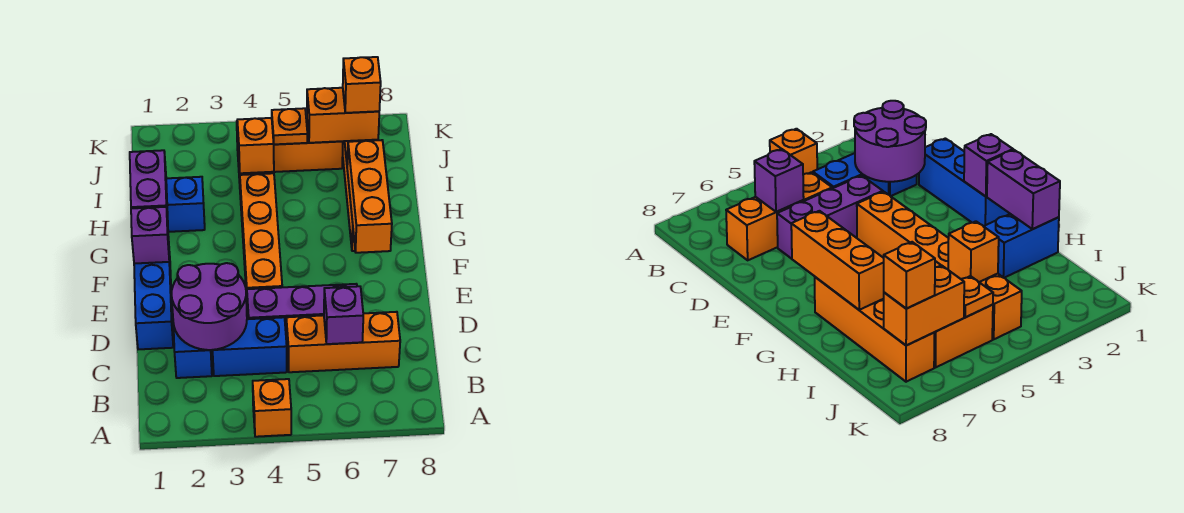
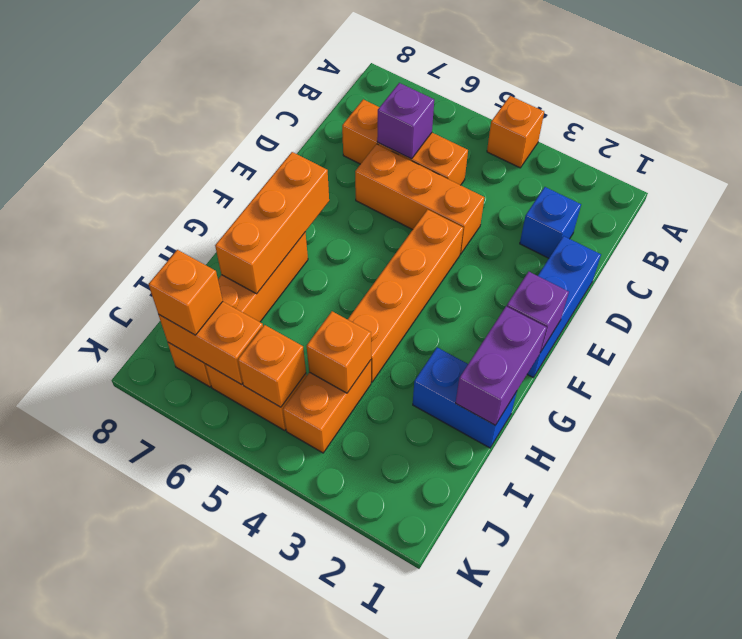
purple round brick C2:D3 level 2 -> none
blue brick C3:C4 level 1 -> none
purple brick D4:D6 level 1 -> orange brick D4:D6 level 1
orange plate J5 level 2 -> orange brick J5 level 2

